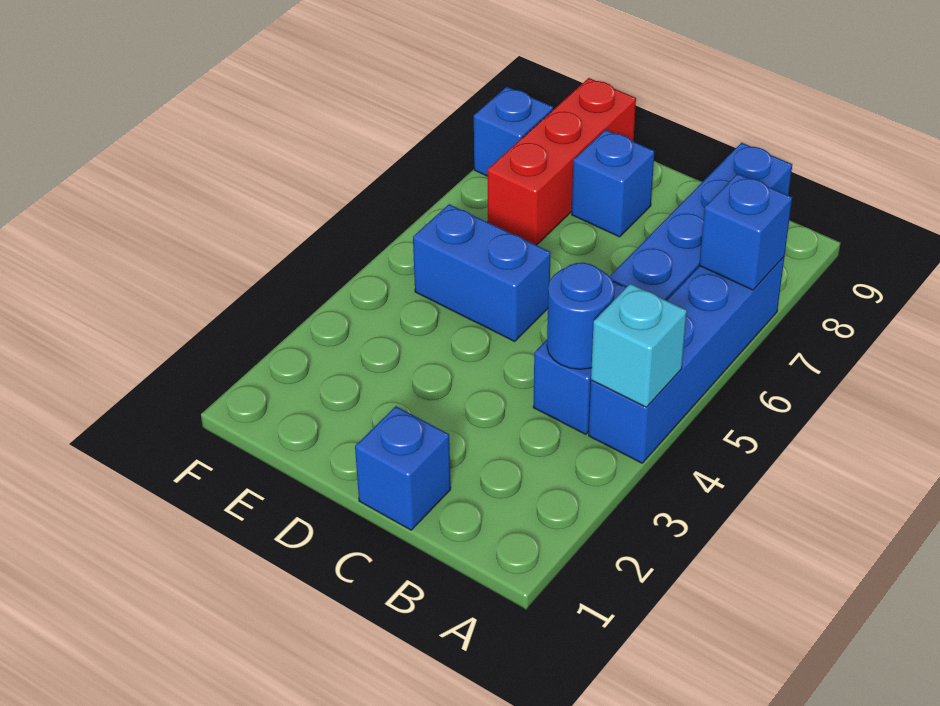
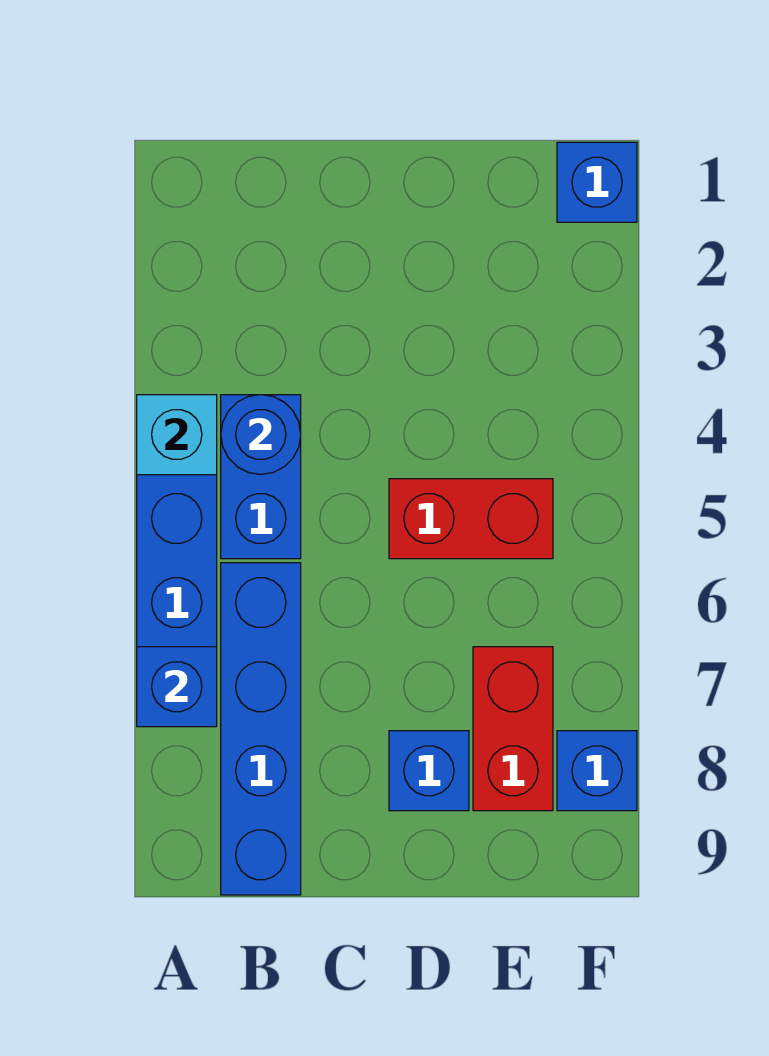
blue brick C1 level 1 -> blue brick F1 level 1
blue brick D5:E5 level 1 -> red brick D5:E5 level 1
red brick E7:E9 level 1 -> red brick E7:E8 level 1

